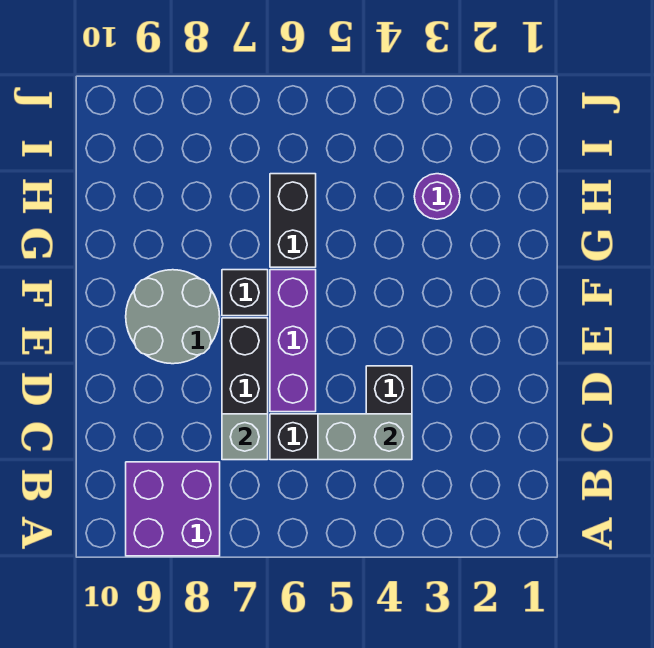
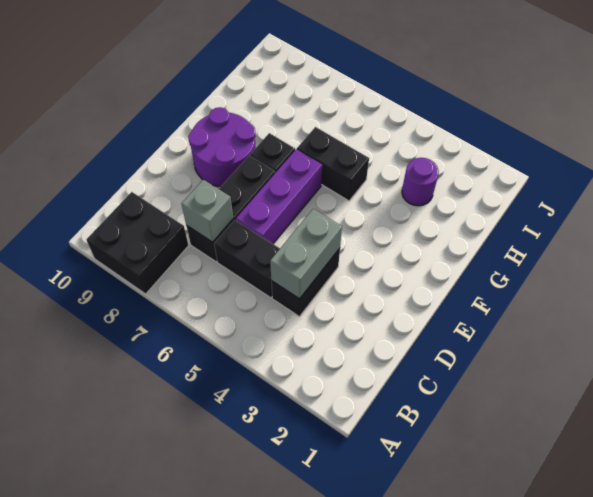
purple brick A8:B9 level 1 -> black brick A8:B9 level 1
grey brick C4:C5 level 2 -> grey brick C4:D4 level 2
grey round brick E8:F9 level 1 -> purple round brick E8:F9 level 1
black brick G6:H6 level 1 -> black brick G5:G6 level 1

